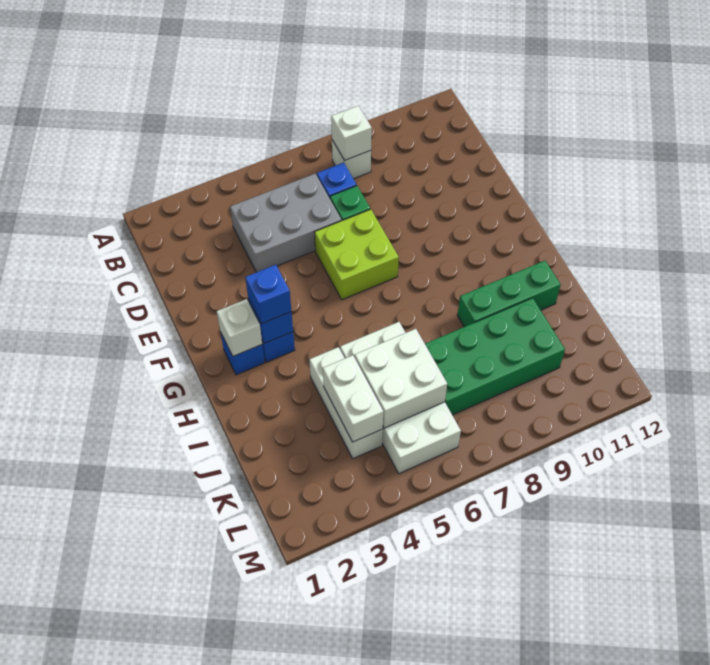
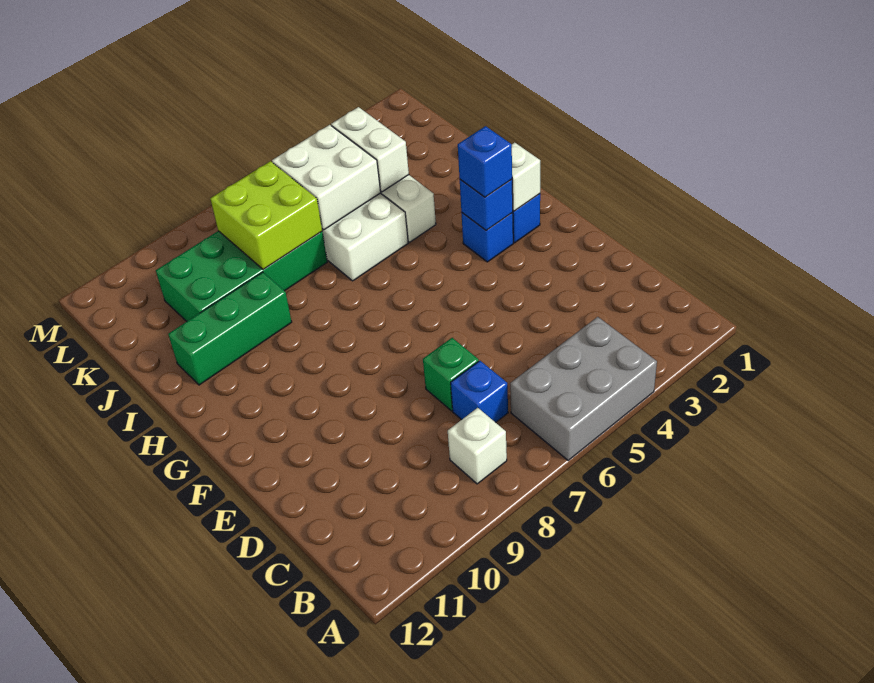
white brick B8 level 2 -> none
grey brick C4:D6 level 1 -> grey brick A4:B6 level 1
lime brick E6:F7 level 1 -> lime brick J7:K8 level 2

